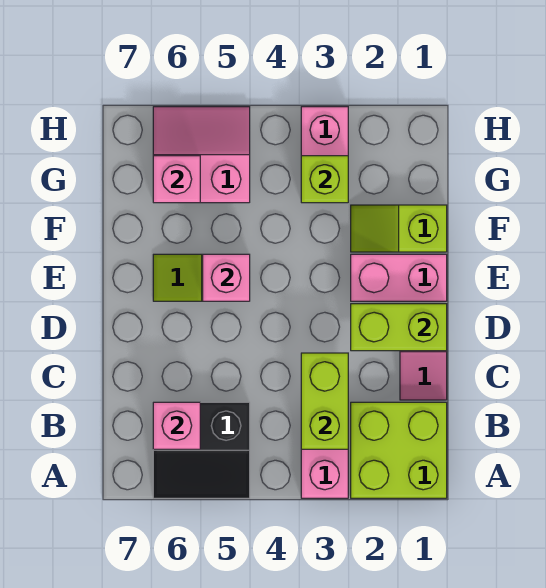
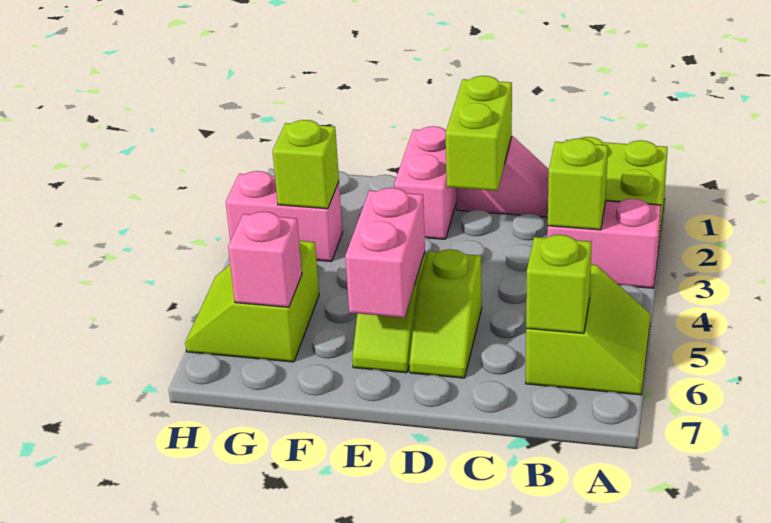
black slope A5:B6 level 1 top B -> lime slope A5:B6 level 1 top B
lime brick B3:C3 level 2 -> lime brick B3 level 2
pink brick B6 level 2 -> lime brick B6 level 2
pink brick E5 level 2 -> pink brick E5:E6 level 2
lime slope F1:F2 level 1 top 1 -> lime slope D5:D6 level 1 top 5
pink slope G5:H6 level 1 top G -> lime slope G5:H6 level 1 top G

